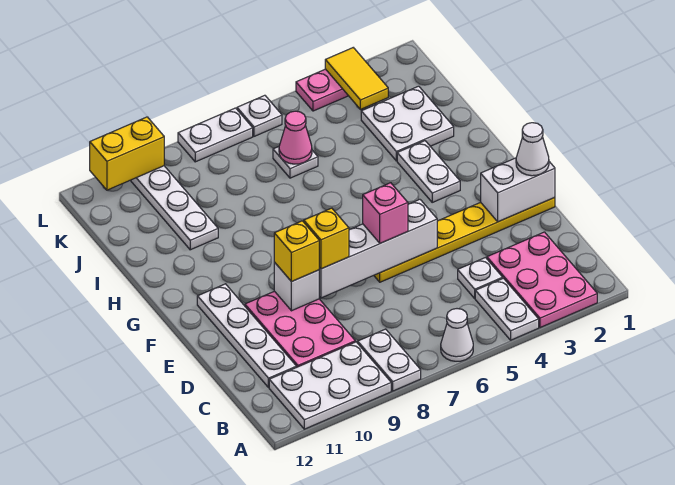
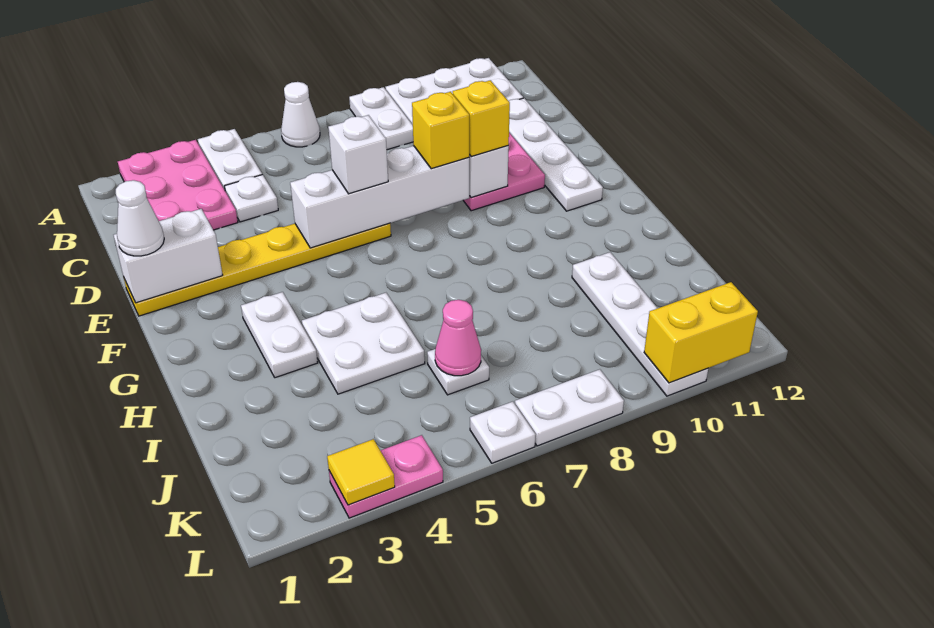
pink brick E6 level 3 -> white brick E6 level 3
white plate I2:J3 level 1 -> white plate H4:I5 level 1
yellow tile K3:L3 level 2 -> yellow tile L3 level 2

